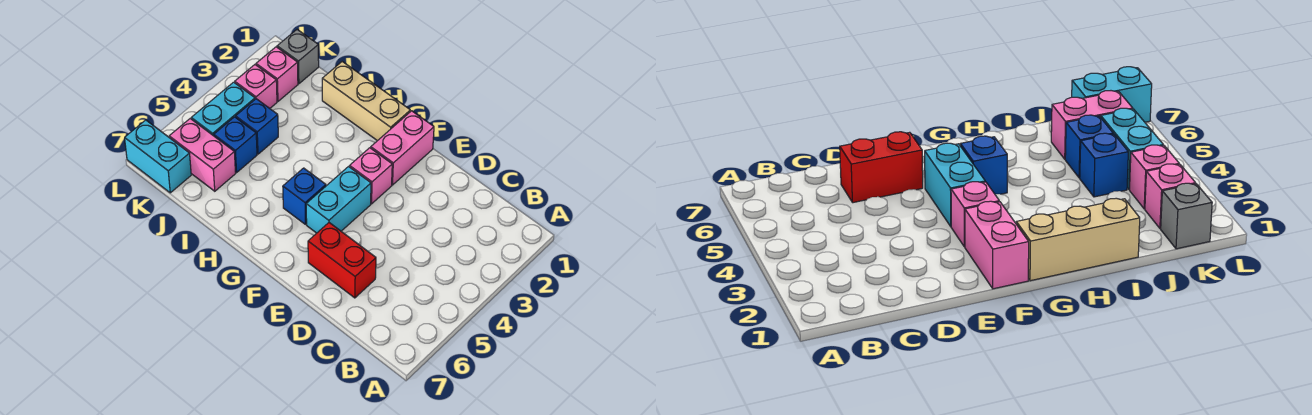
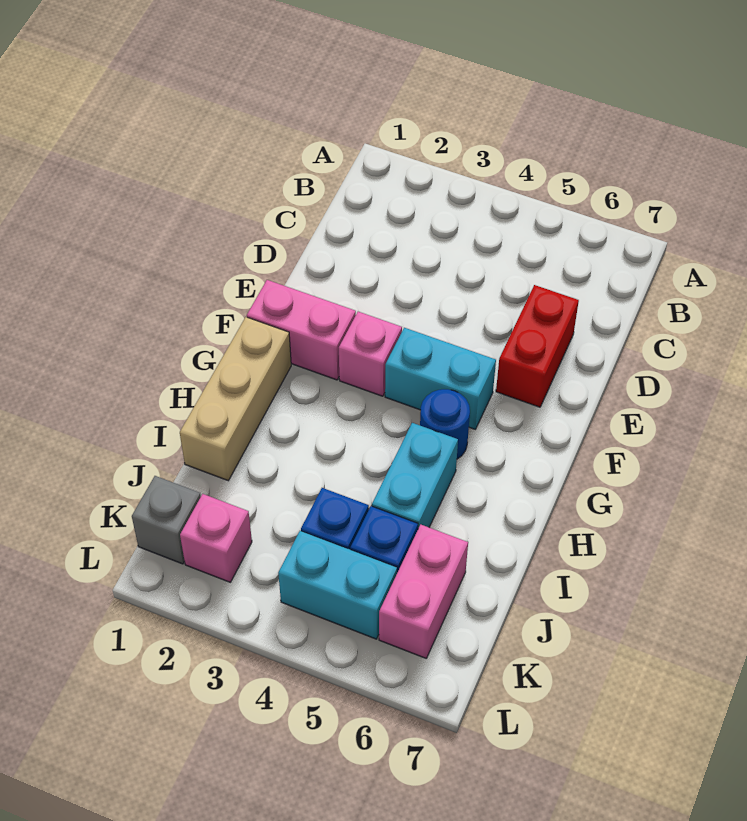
blue brick G5 level 1 -> blue round brick G5 level 1
pink brick K3 level 1 -> none
cyan brick K7:L7 level 1 -> cyan brick H5:I5 level 1

